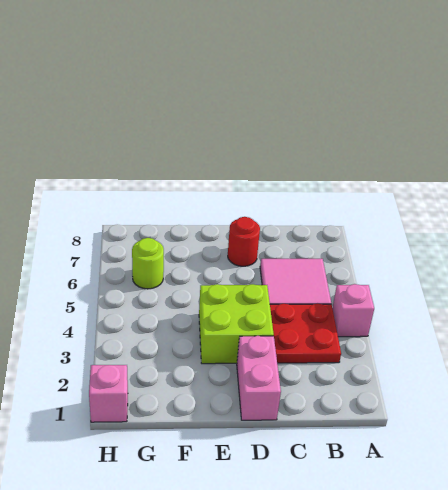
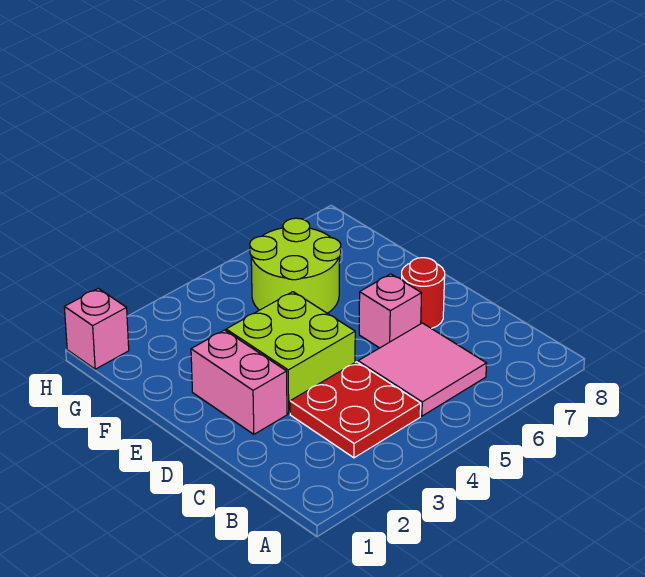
pink brick A4 level 1 -> pink brick D6 level 1
pink brick D1:D2 level 1 -> pink brick D2:E2 level 1
lime round brick G6 level 1 -> lime round brick F5:G6 level 1

